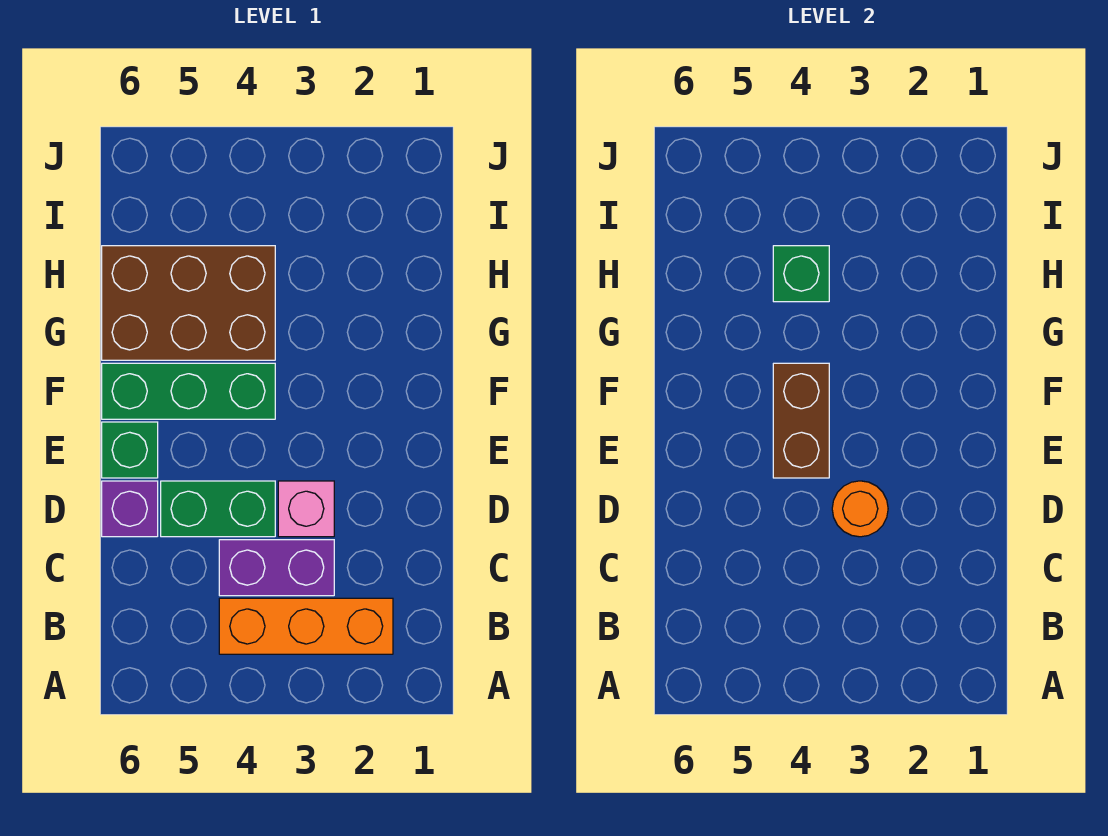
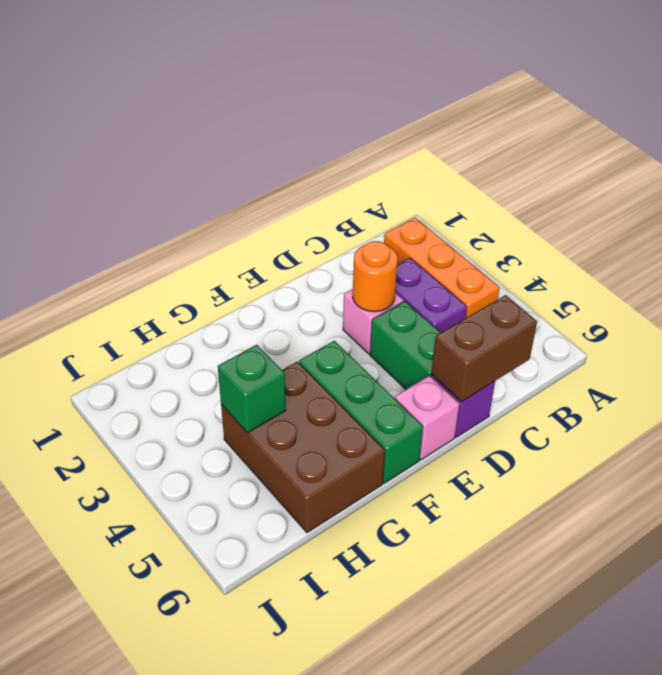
brown brick E4:F4 level 2 -> brown brick C6:D6 level 2
green brick E6 level 1 -> pink brick E6 level 1

